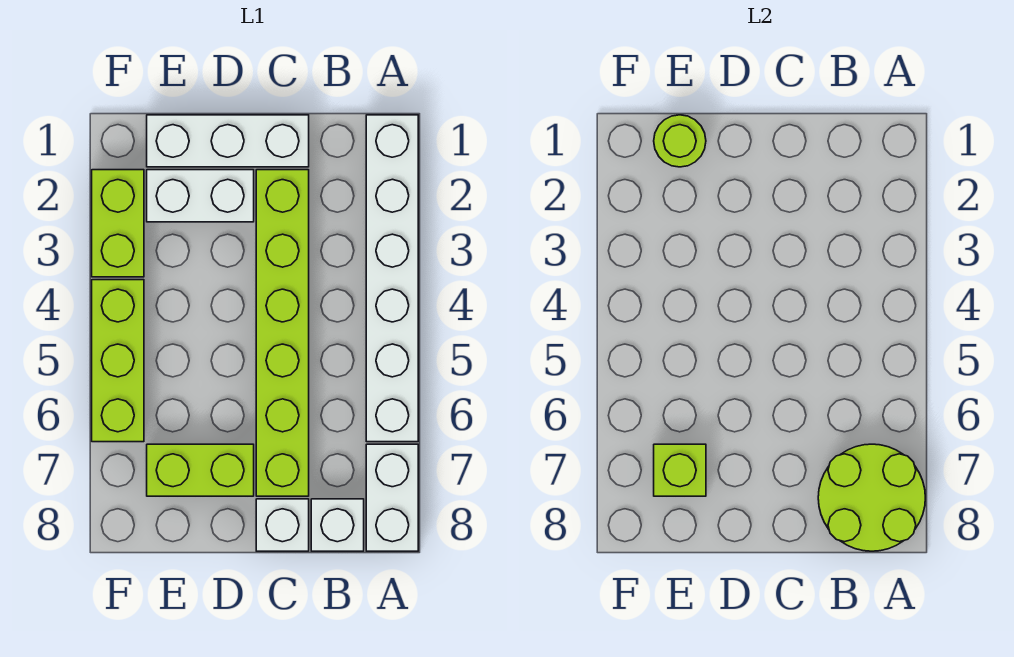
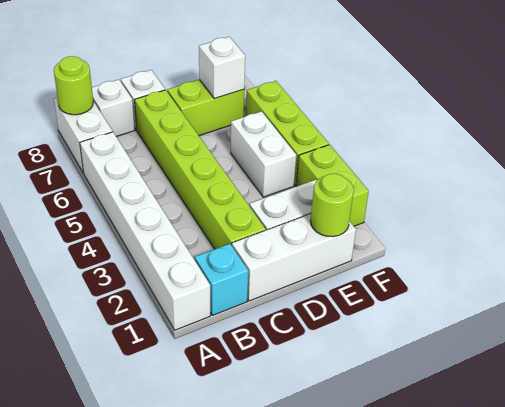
lime round brick A7:B8 level 2 -> lime round brick A8 level 2
none -> cyan brick B1 level 1
none -> white brick E4:E5 level 1
lime brick E7 level 2 -> white brick E7 level 2

